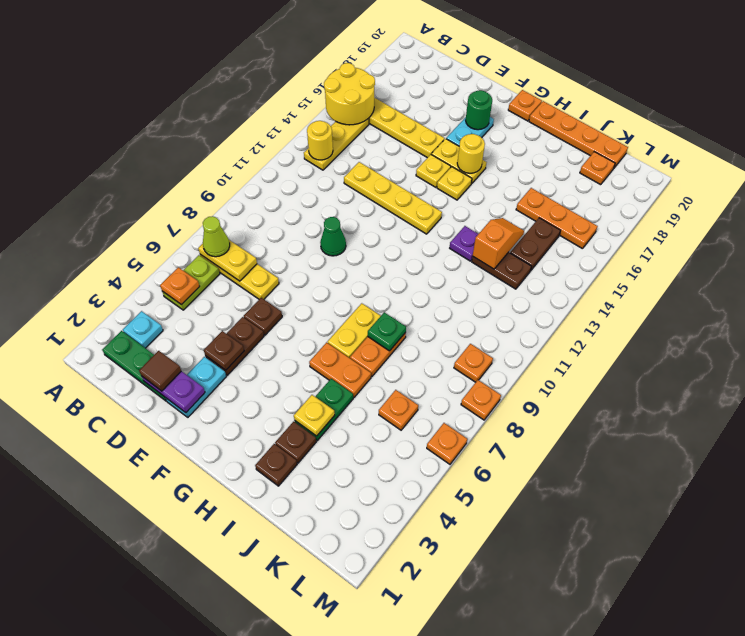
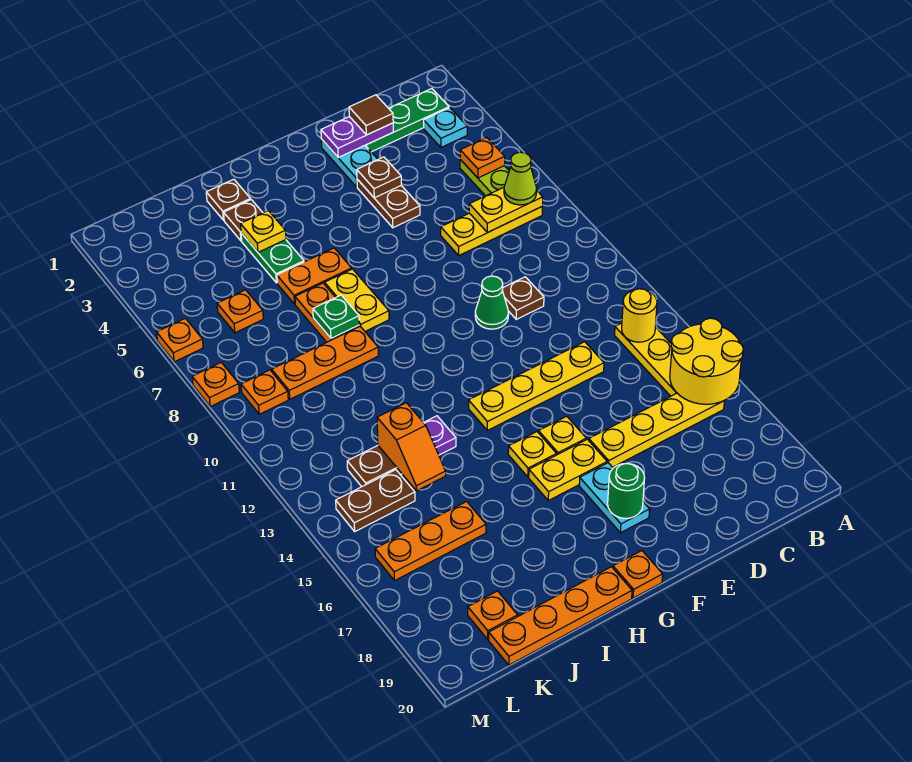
brown plate E6 level 1 -> brown plate D10 level 1
yellow round brick G16 level 2 -> none
none -> orange plate I9:K9 level 1
brown plate K14:K15 level 1 -> brown plate K14:L14 level 1

